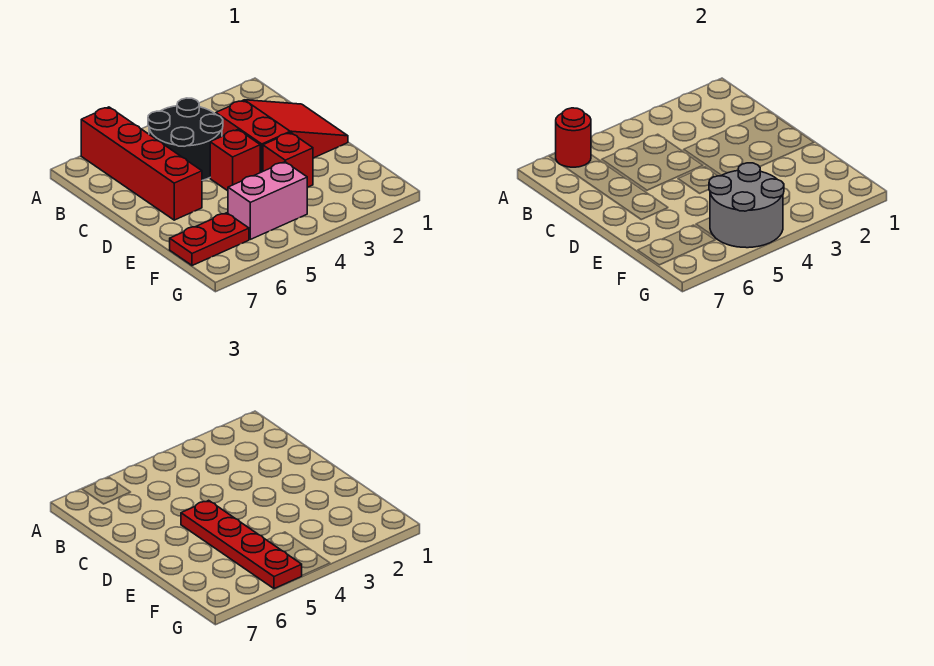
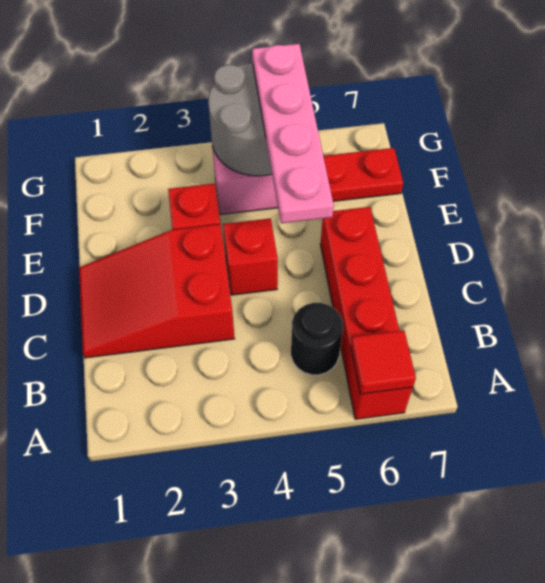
red round brick A6 level 2 -> red tile A6 level 2
black round brick B4:C5 level 1 -> black round brick B5 level 1
red plate D5:G5 level 3 -> pink plate D5:G5 level 3

